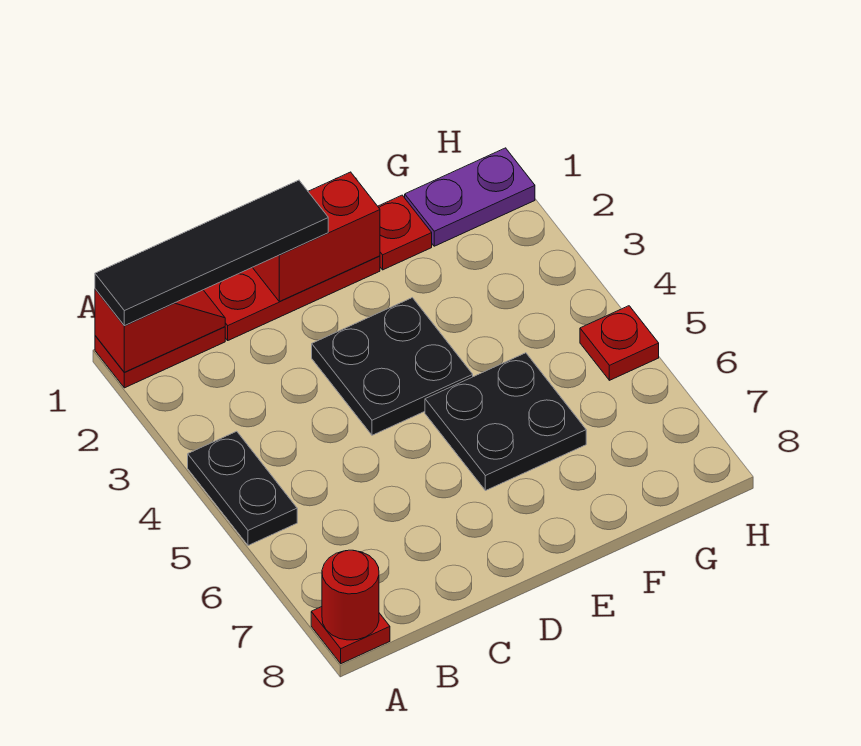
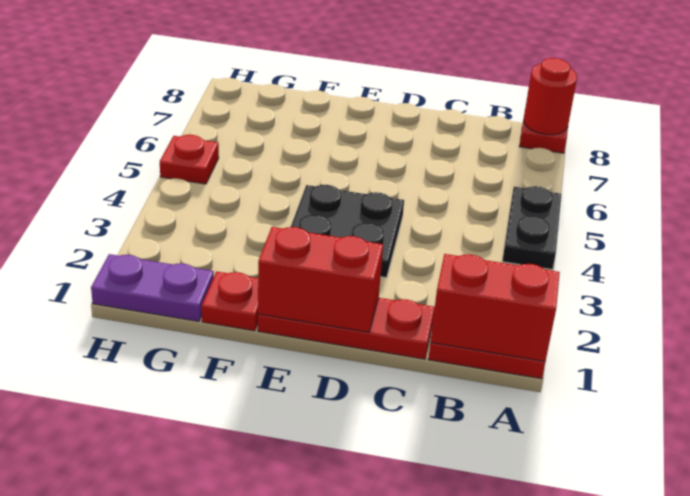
red slope A1:B1 level 2 top A -> red brick A1:B1 level 2
black tile A1:D1 level 3 -> none
black plate E5:F6 level 1 -> none

